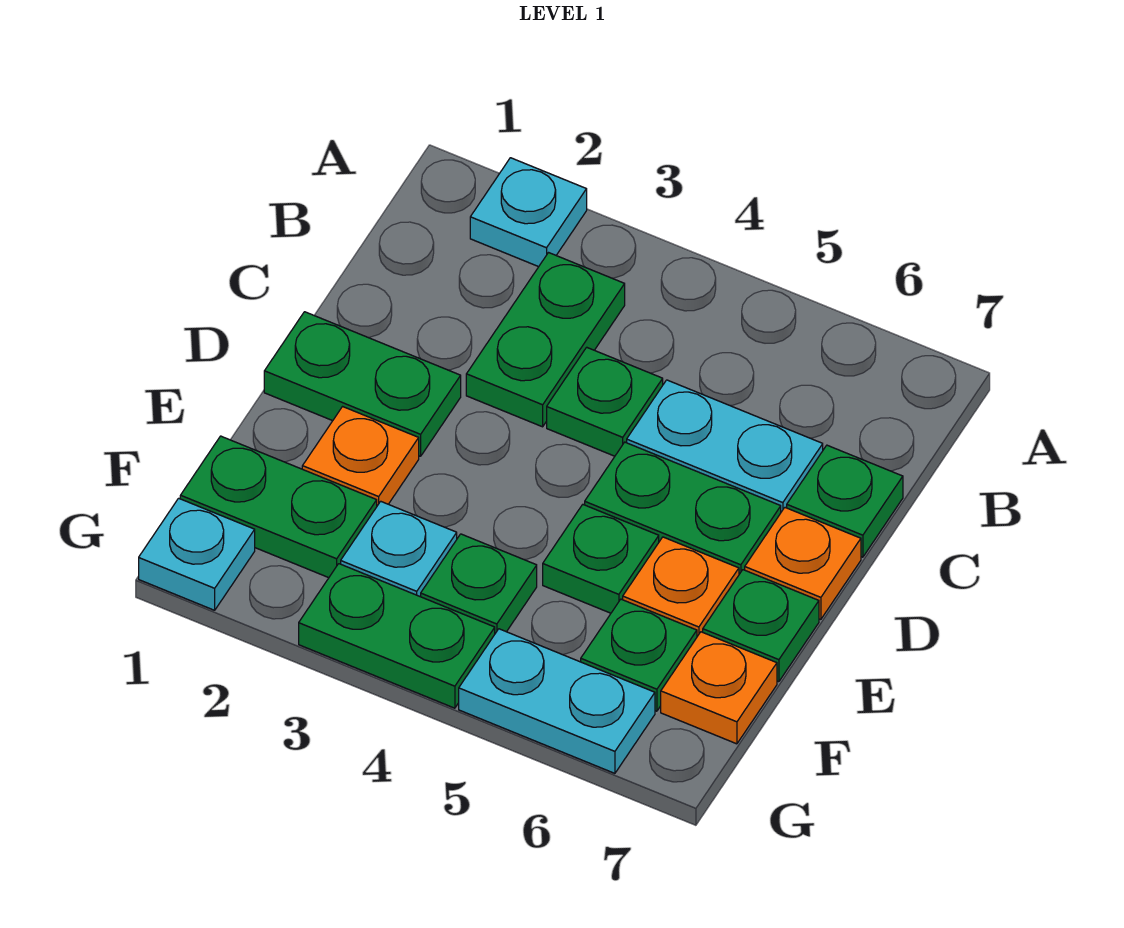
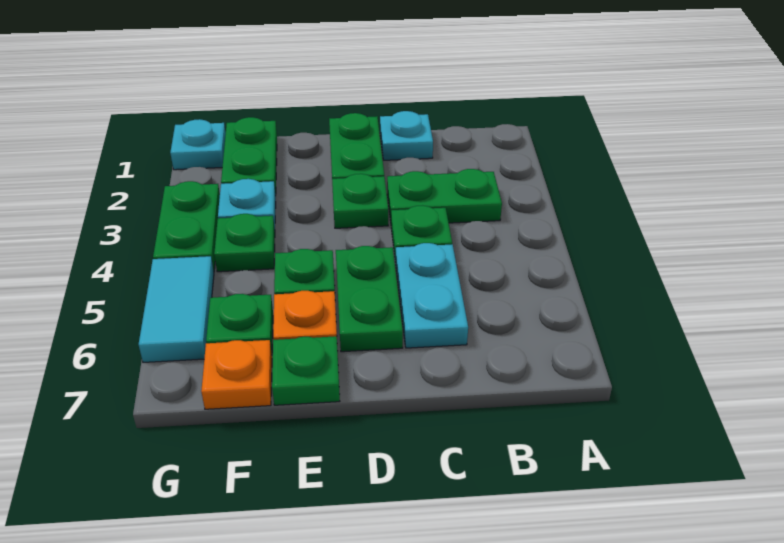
cyan plate A2 level 1 -> cyan plate C1 level 1
green plate C7 level 1 -> green plate D3 level 1
orange plate D7 level 1 -> none
orange plate E2 level 1 -> none
cyan plate G5:G6 level 1 -> cyan tile G5:G6 level 1

